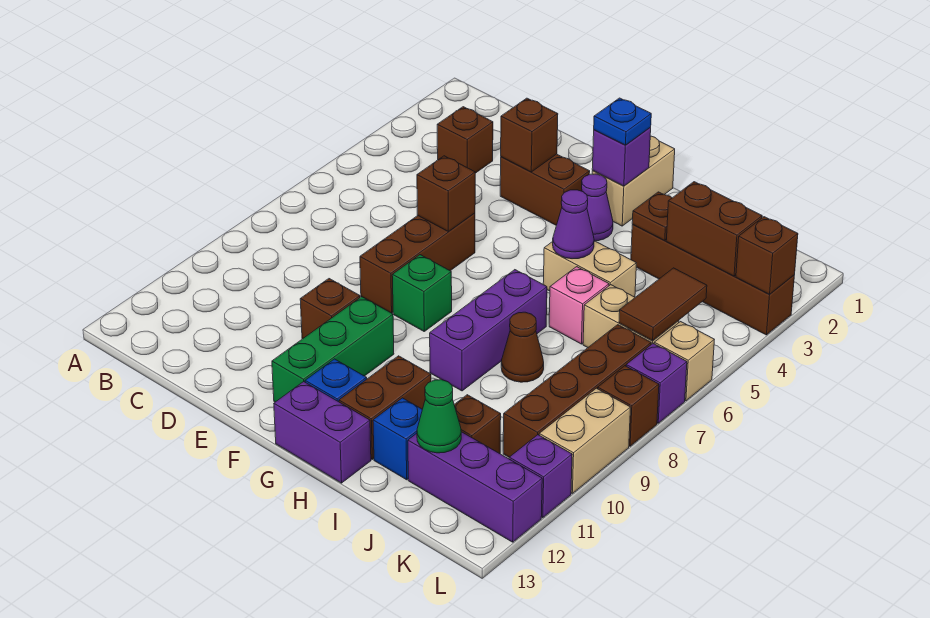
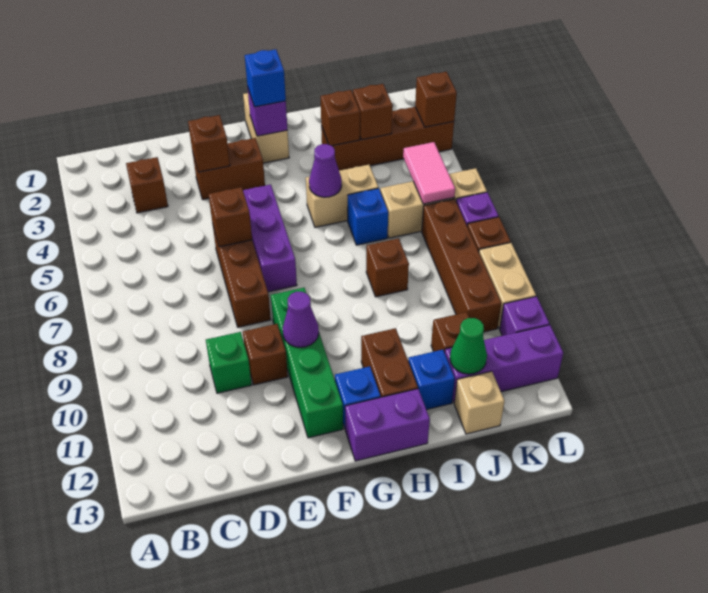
green brick F8 level 1 -> green brick D10 level 1
green brick F10:F12 level 1 -> green brick F9:F12 level 1
blue plate G2 level 3 -> blue brick G2 level 3
purple cone G3 level 1 -> purple cone F10 level 2
purple brick H7:H9 level 1 -> purple brick F5:F7 level 1
brown plate I3 level 2 -> brown brick I3 level 2
pink brick I6 level 1 -> blue brick I6 level 1
brown cone I8 level 1 -> brown brick I8 level 1
brown brick J3:K3 level 2 -> brown brick J3 level 2
none -> tan brick J13 level 1
brown tile K5:K6 level 2 -> pink tile K5:K6 level 2

